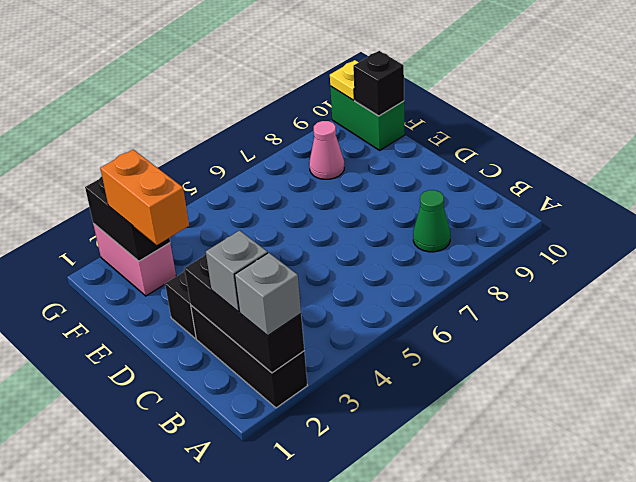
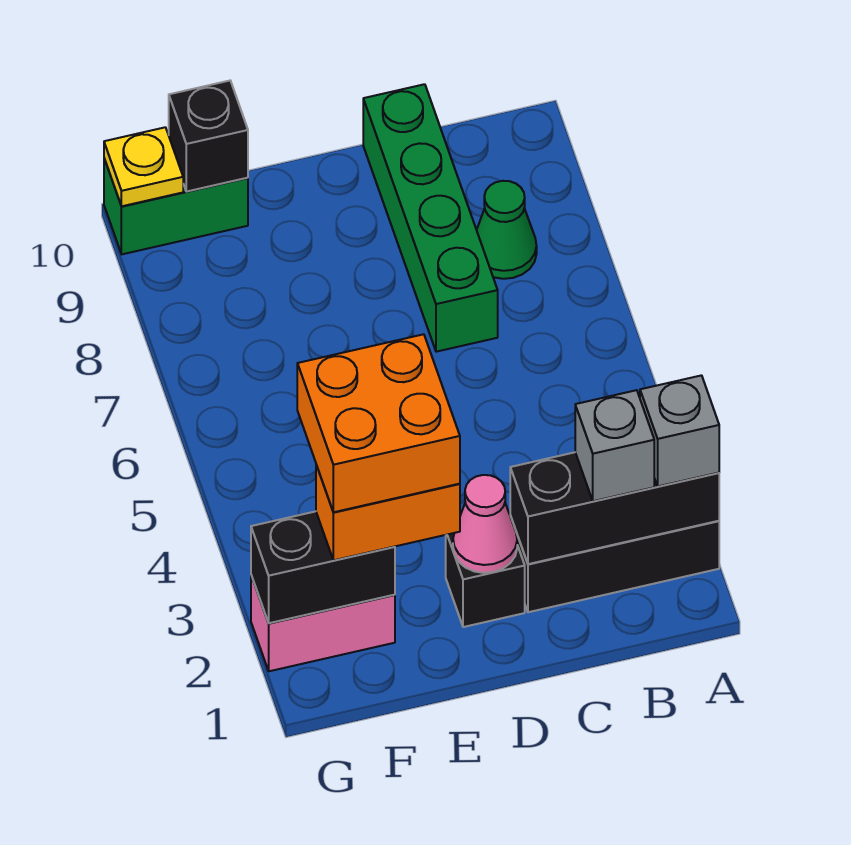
none -> green brick C7:C10 level 1
none -> orange brick E2:F3 level 4
pink cone F8 level 1 -> pink cone D2 level 2

